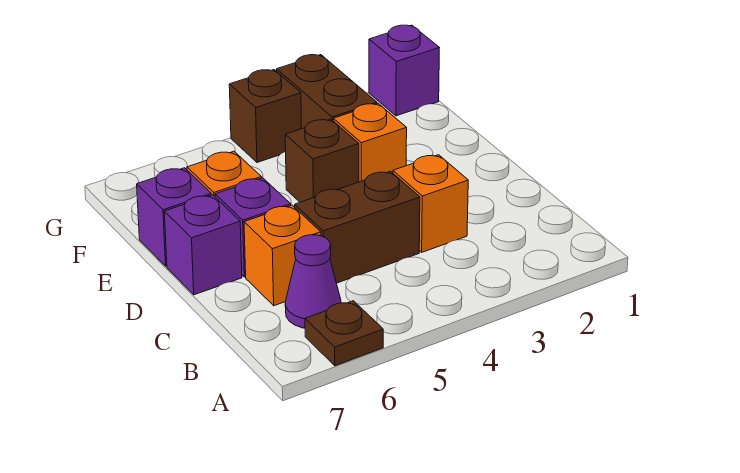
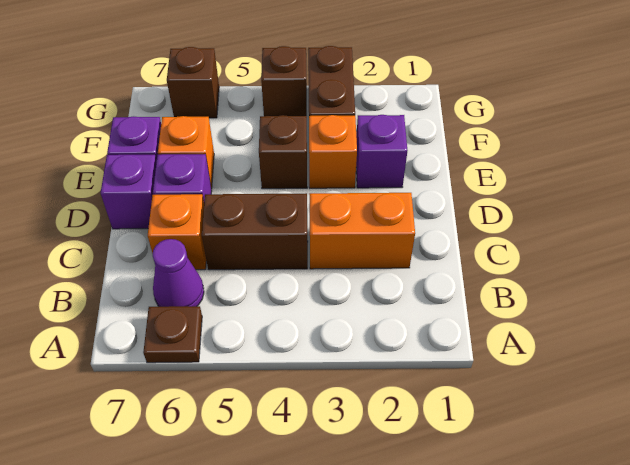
orange brick C3 level 1 -> orange brick C2:C3 level 1
purple brick G1 level 1 -> purple brick E2 level 1
none -> brown brick G6 level 1

